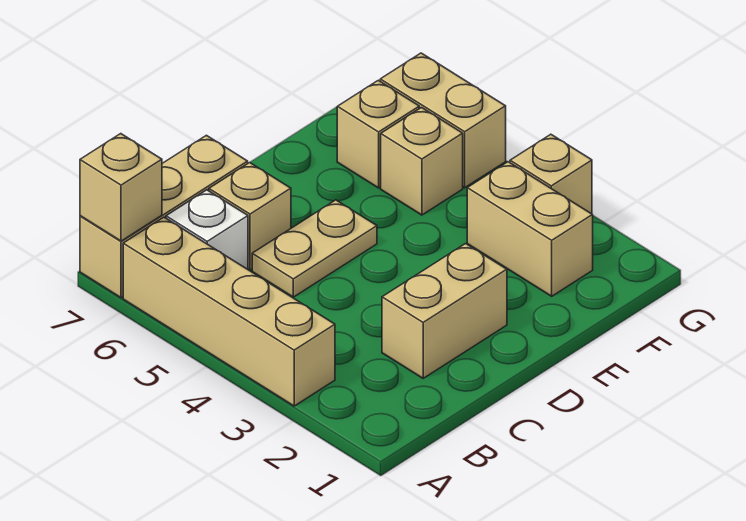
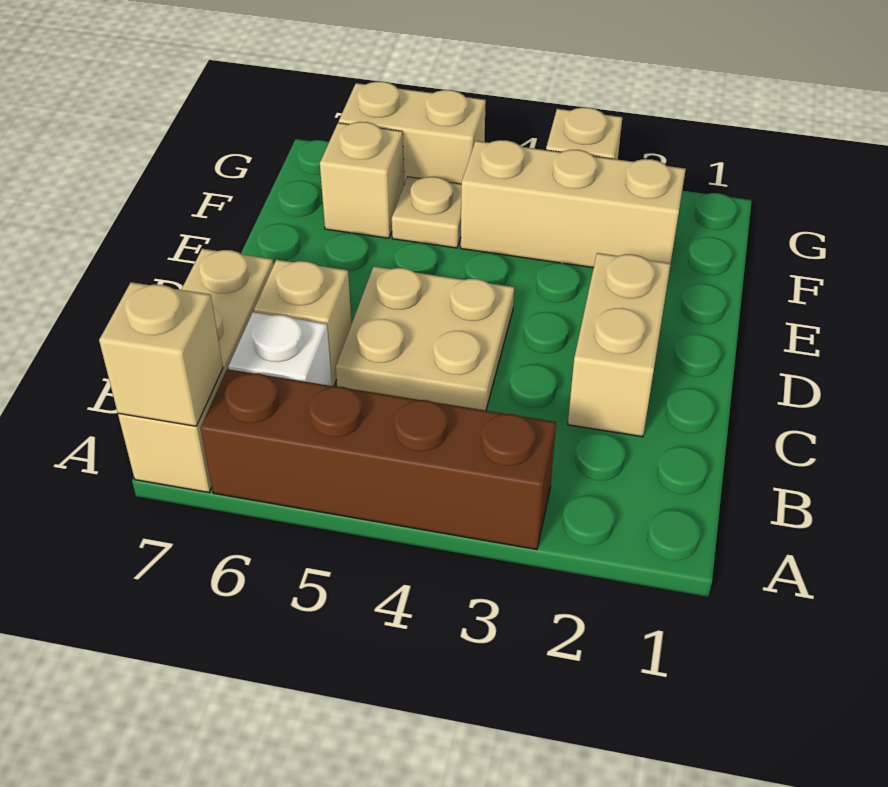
tan brick A3:A6 level 1 -> brown brick A3:A6 level 1
tan plate C5:D5 level 1 -> tan plate C4:D5 level 1
tan brick F2:F3 level 1 -> tan brick F2:F4 level 1
tan brick F5 level 1 -> tan plate F5 level 1

